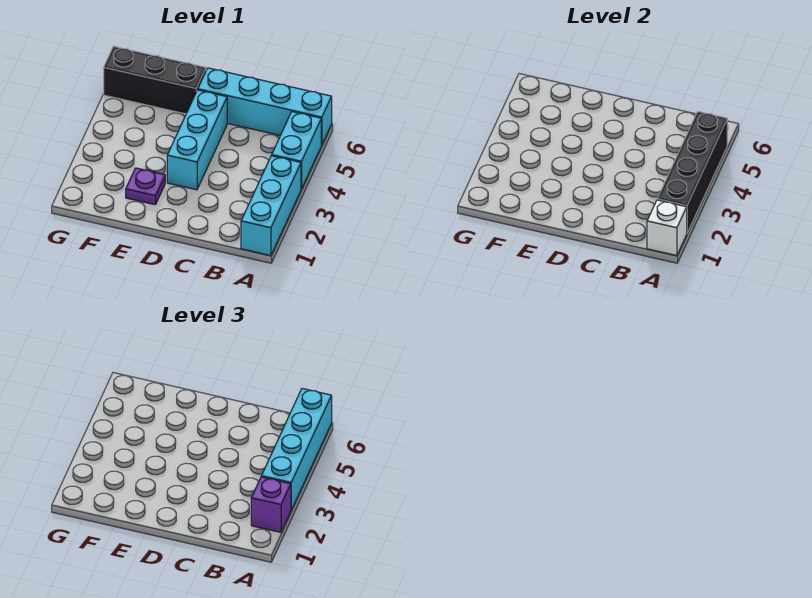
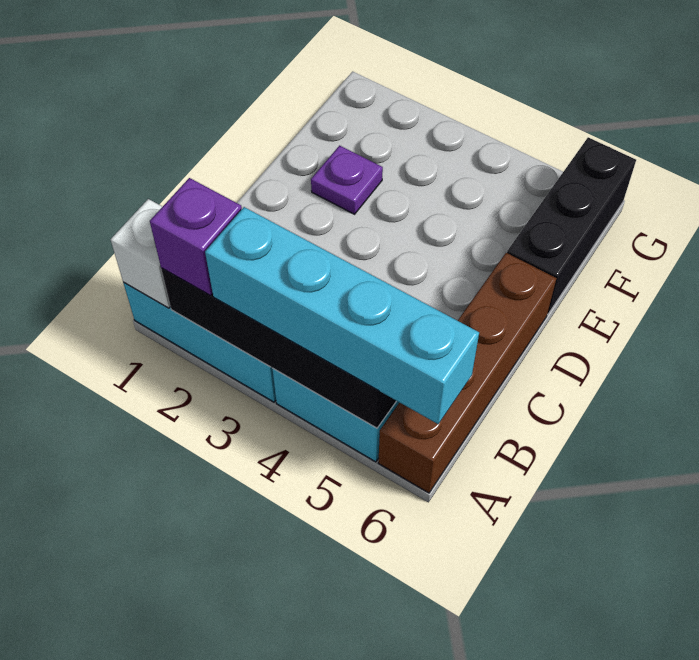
cyan brick A6:D6 level 1 -> brown brick A6:D6 level 1
cyan brick D3:D5 level 1 -> none

